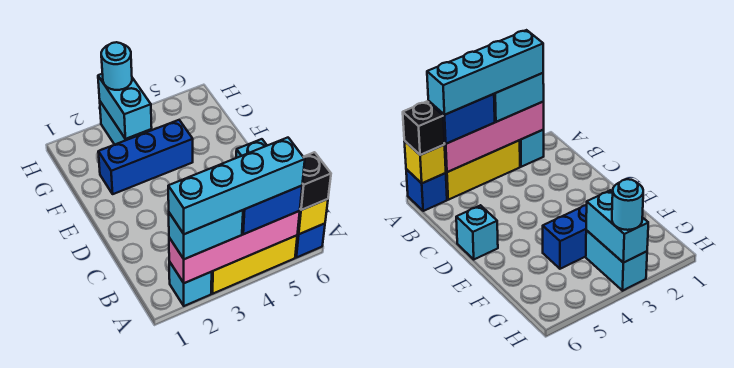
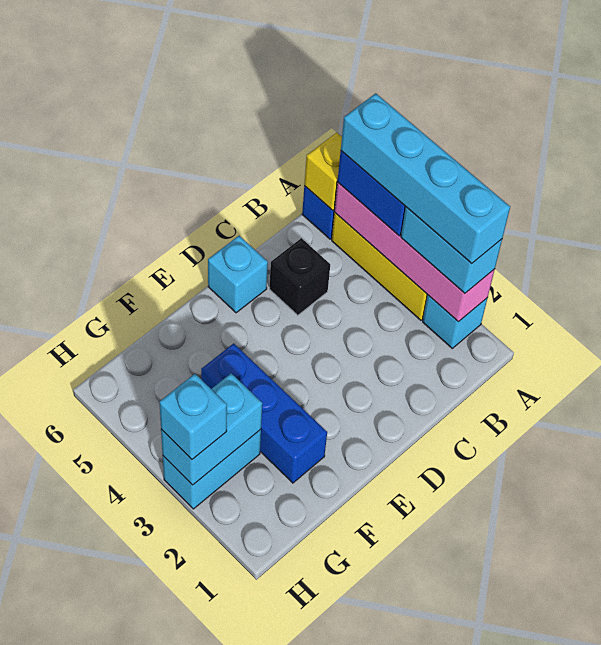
black brick A6 level 3 -> black brick C5 level 1
cyan round brick H3 level 3 -> cyan brick H3 level 3

